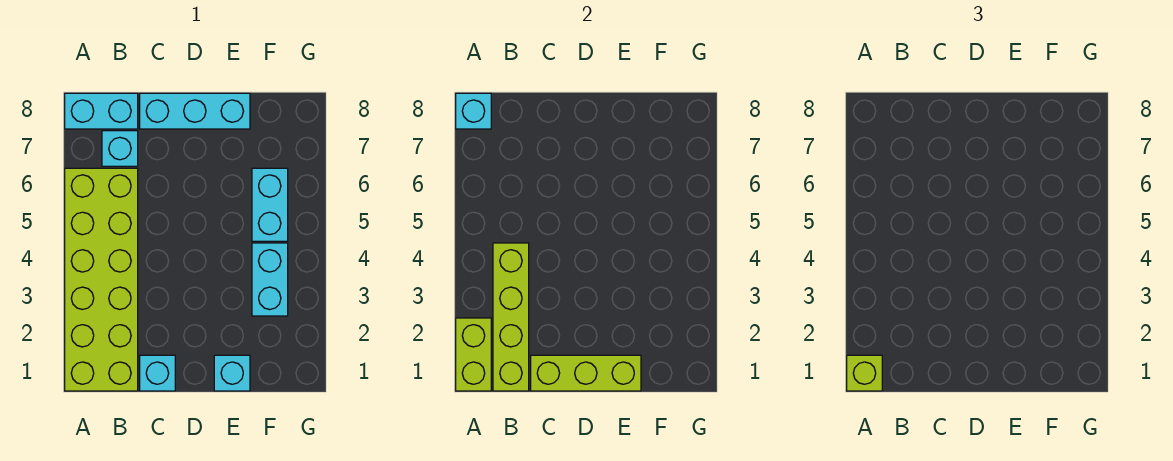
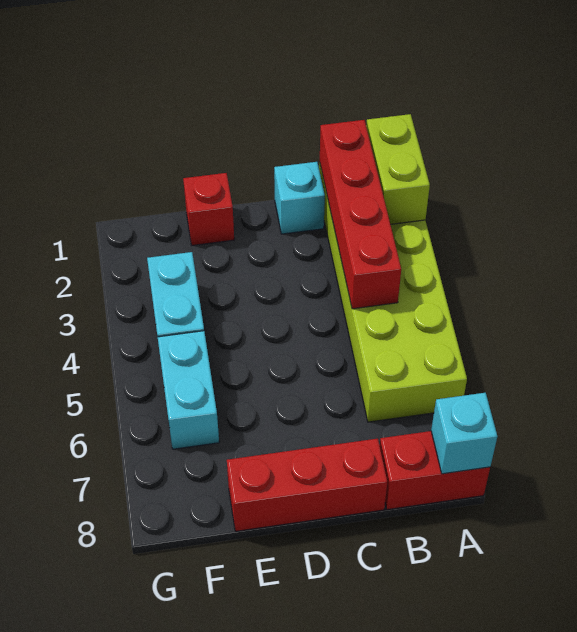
lime brick A1 level 3 -> none
cyan brick A8:B8 level 1 -> red brick A8:B8 level 1
lime brick B1:B4 level 2 -> red brick B1:B4 level 2
cyan brick B7 level 1 -> none
lime brick C1:E1 level 2 -> none
cyan brick C8:E8 level 1 -> red brick C8:E8 level 1
cyan brick E1 level 1 -> red brick E1 level 1

